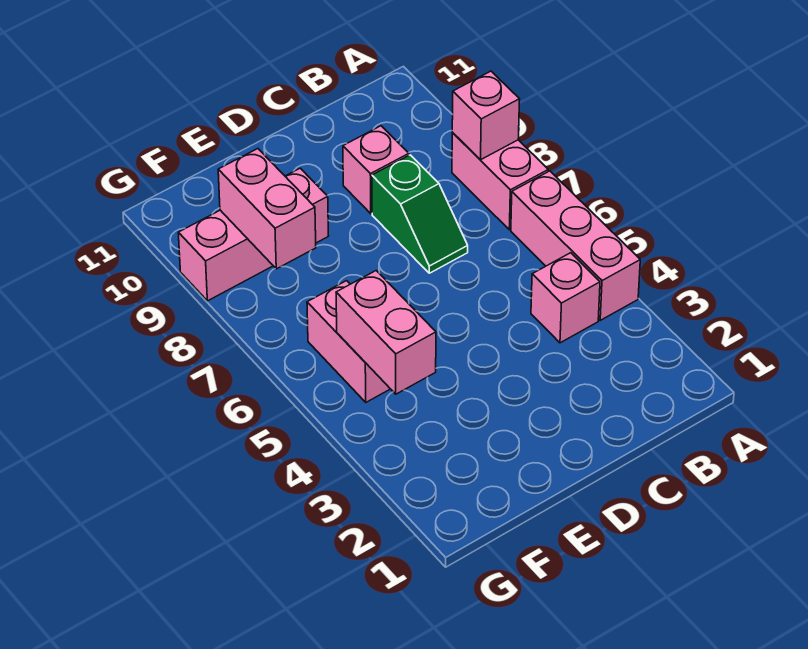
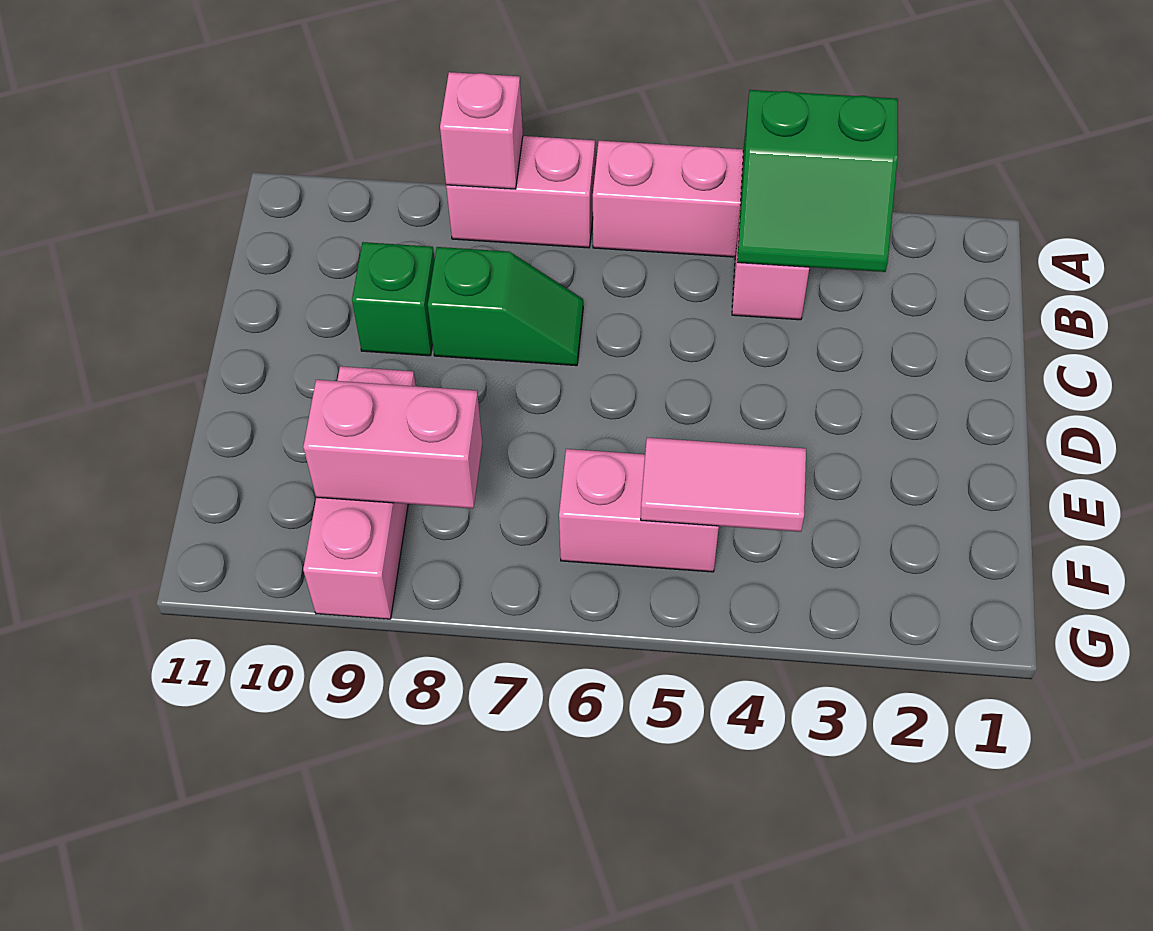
none -> green slope A3:B4 level 2 top A
pink brick C9 level 1 -> green brick C9 level 1
pink brick F4:F5 level 2 -> pink tile F4:F5 level 2

